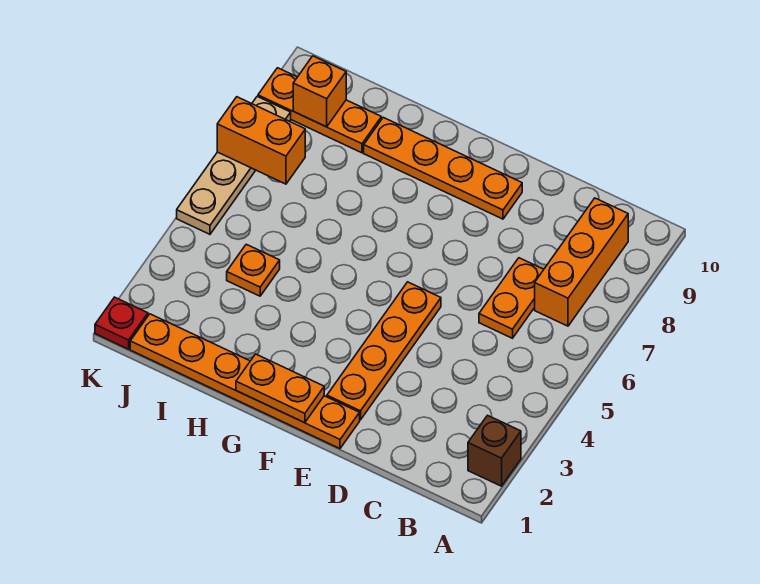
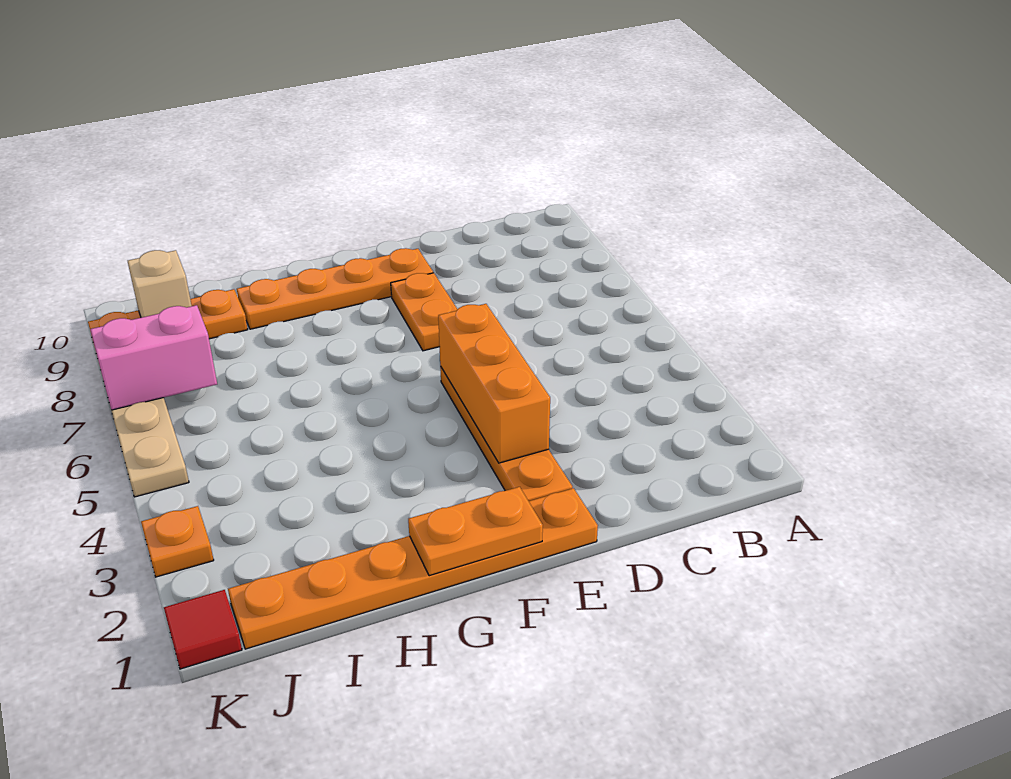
brown brick A2 level 1 -> none
orange brick B7:B9 level 1 -> orange brick E3:E5 level 2
orange plate C6:C7 level 1 -> orange plate E7:E8 level 1
orange plate I4 level 1 -> orange plate K3 level 1
orange brick J7:K7 level 2 -> pink brick J7:K7 level 2
orange brick J9 level 2 -> tan brick J9 level 2
red plate K1 level 1 -> red tile K1 level 1

